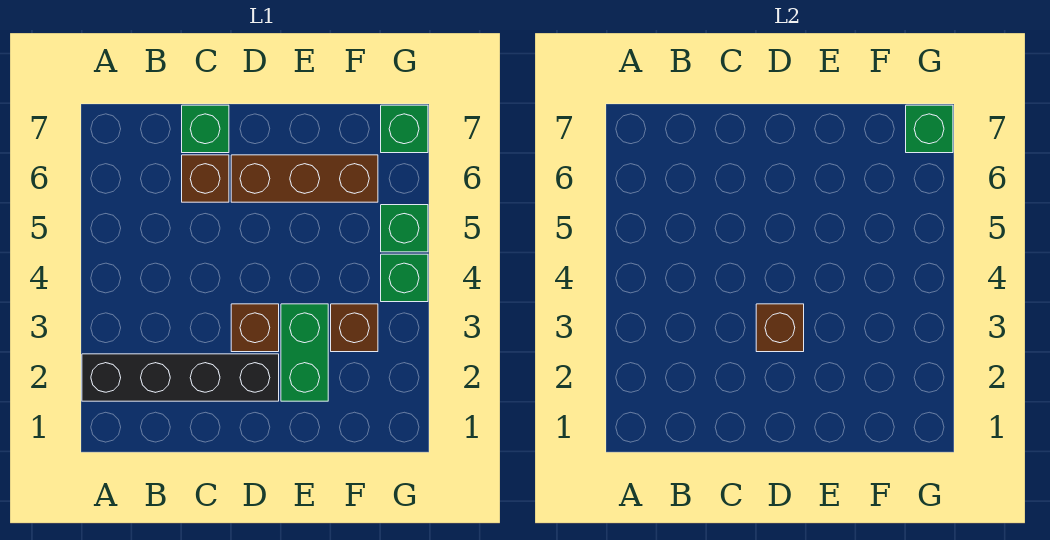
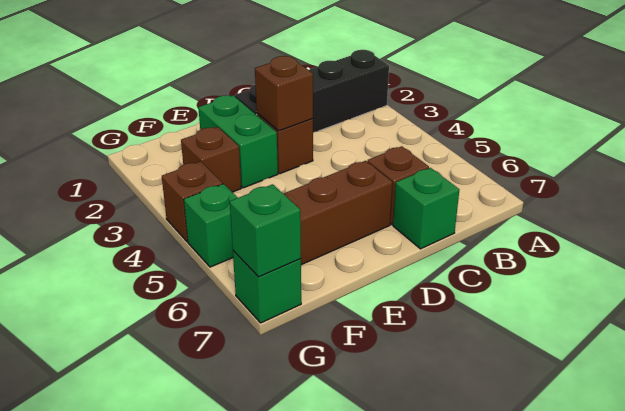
green brick G4 level 1 -> brown brick G4 level 1

